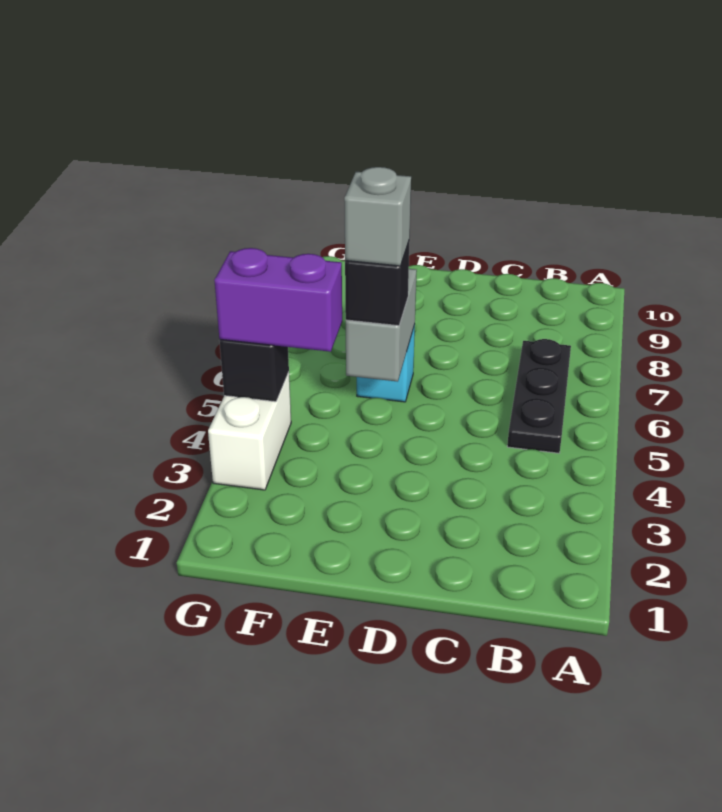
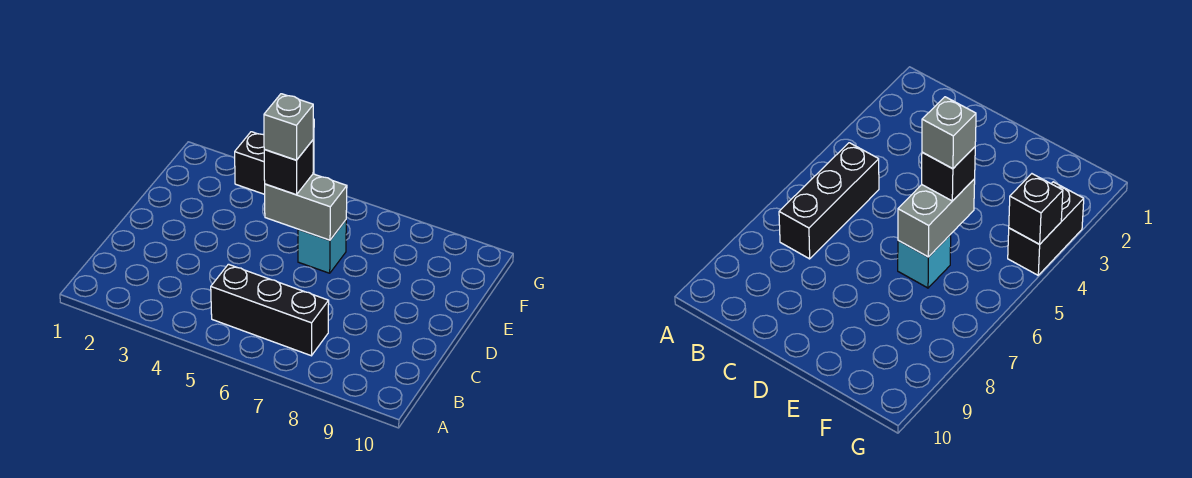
black plate B5:B7 level 1 -> black brick B5:B7 level 1
purple brick F4:G4 level 3 -> none
white brick G3:G4 level 1 -> black brick G3:G4 level 1

